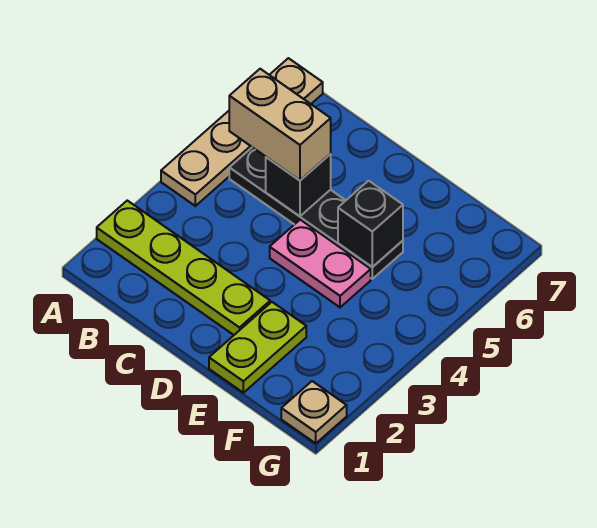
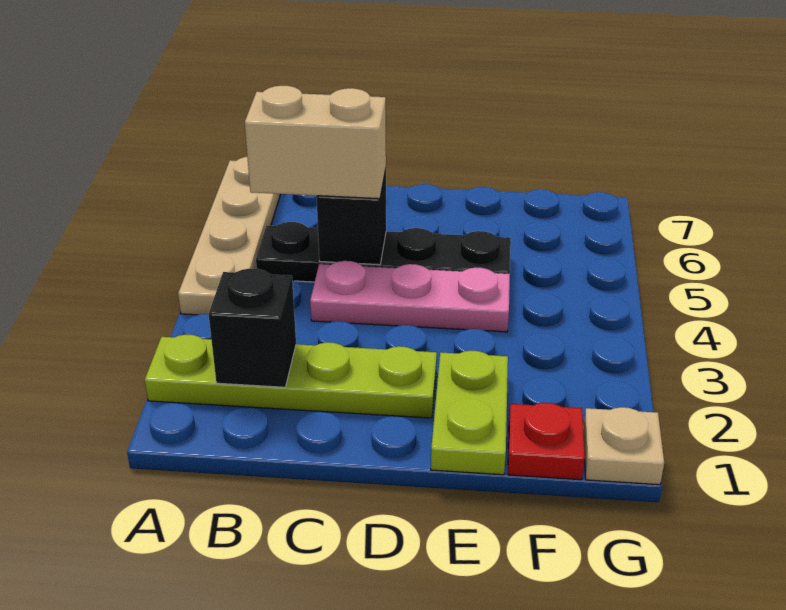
pink plate D4:E4 level 1 -> pink plate C4:E4 level 1
black brick E5 level 2 -> black brick B2 level 2
none -> red plate F1 level 1

